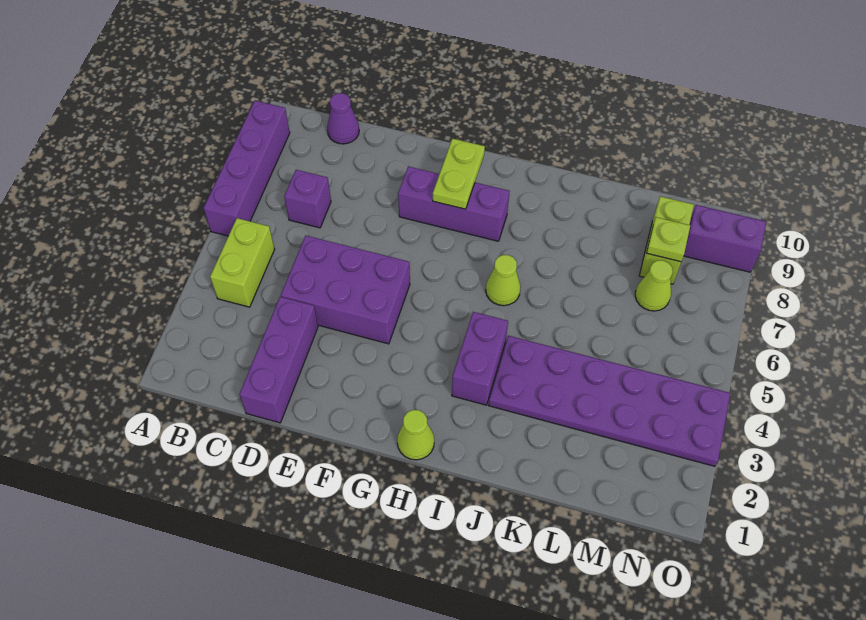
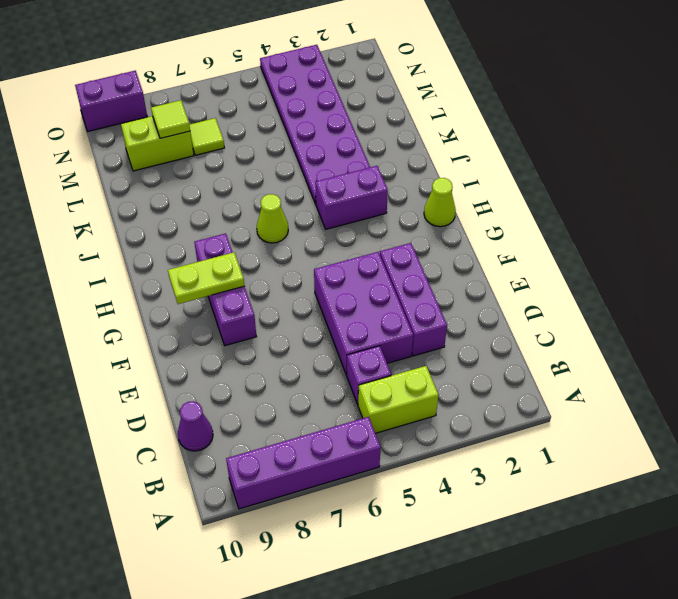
purple brick C7 level 1 -> purple brick C5 level 1
purple brick D1:D3 level 1 -> purple brick D3:F3 level 1
lime cone M7 level 1 -> lime tile M7 level 1
lime plate M8 level 2 -> lime tile M8 level 2
purple brick N9:O9 level 1 -> purple brick O9:O10 level 1

